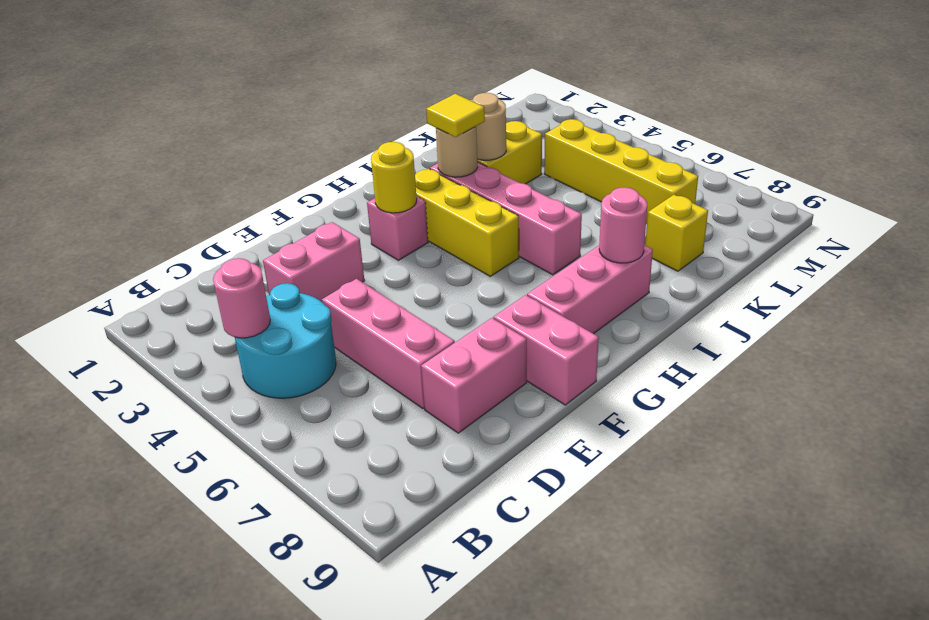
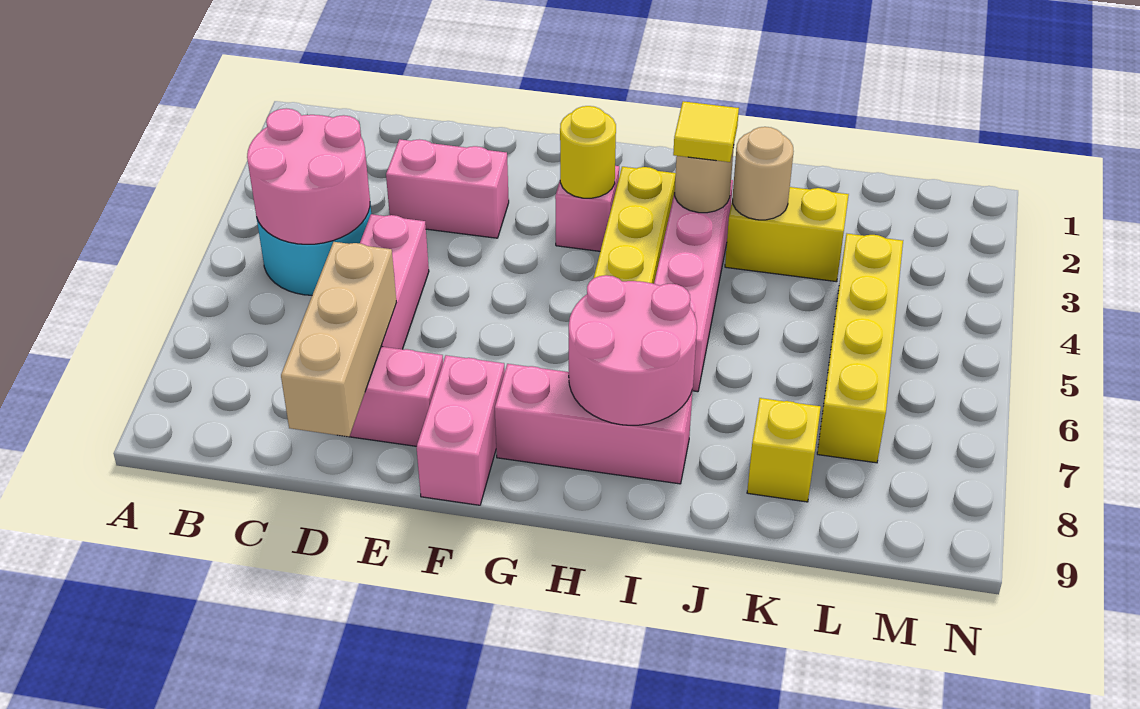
pink round brick B4 level 2 -> pink round brick B4:C5 level 2
none -> tan brick D7:D9 level 2
pink round brick I8 level 2 -> pink round brick H7:I8 level 2

